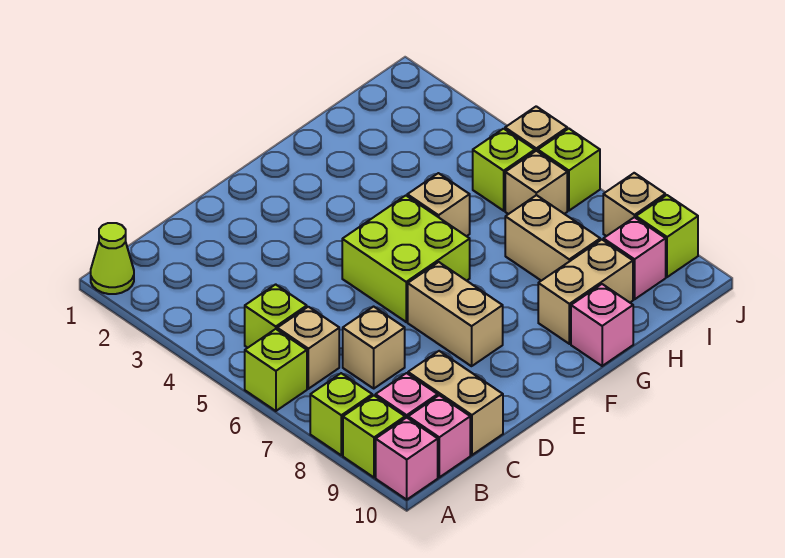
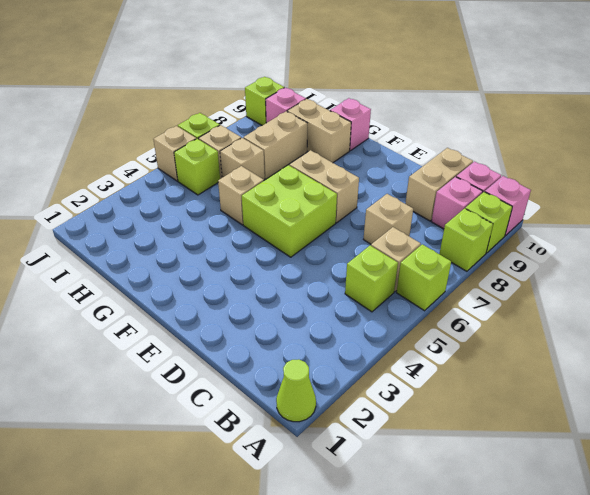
tan brick E7:E8 level 1 -> tan brick E7:F7 level 1
tan brick J8 level 1 -> tan brick H6 level 1

